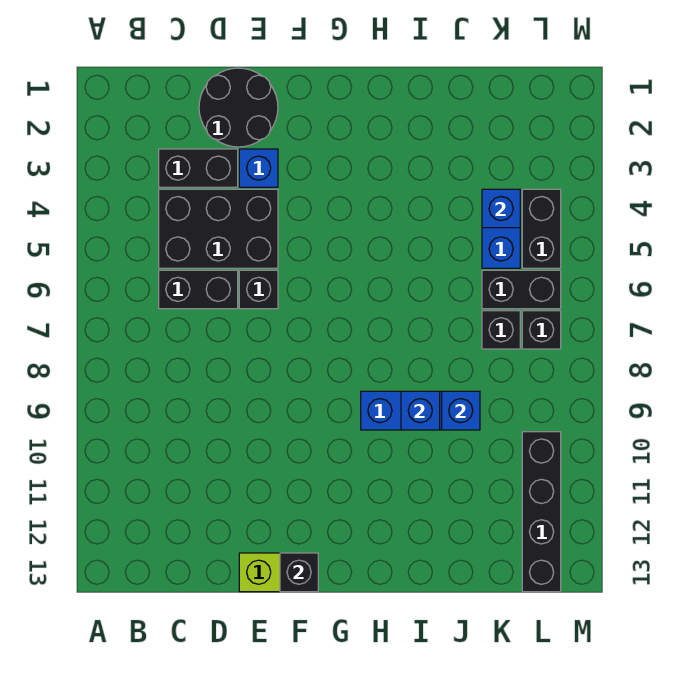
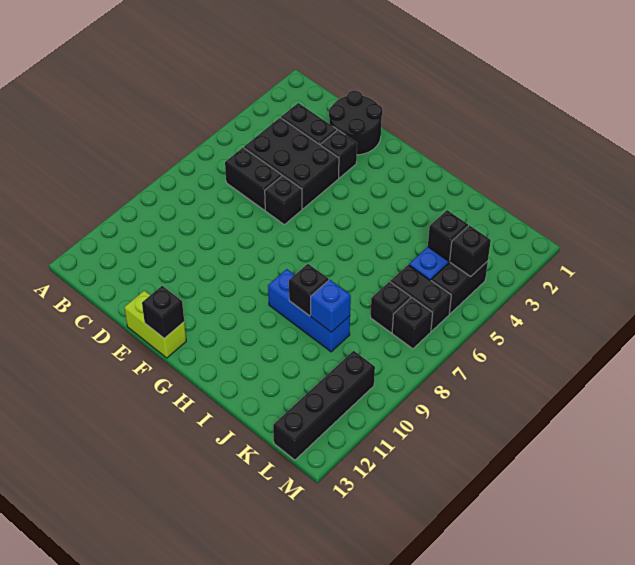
blue brick E3 level 1 -> black brick E3 level 1
blue brick I9 level 2 -> black brick I9 level 2
blue brick K4 level 2 -> black brick K4 level 2
none -> black brick L4 level 2

